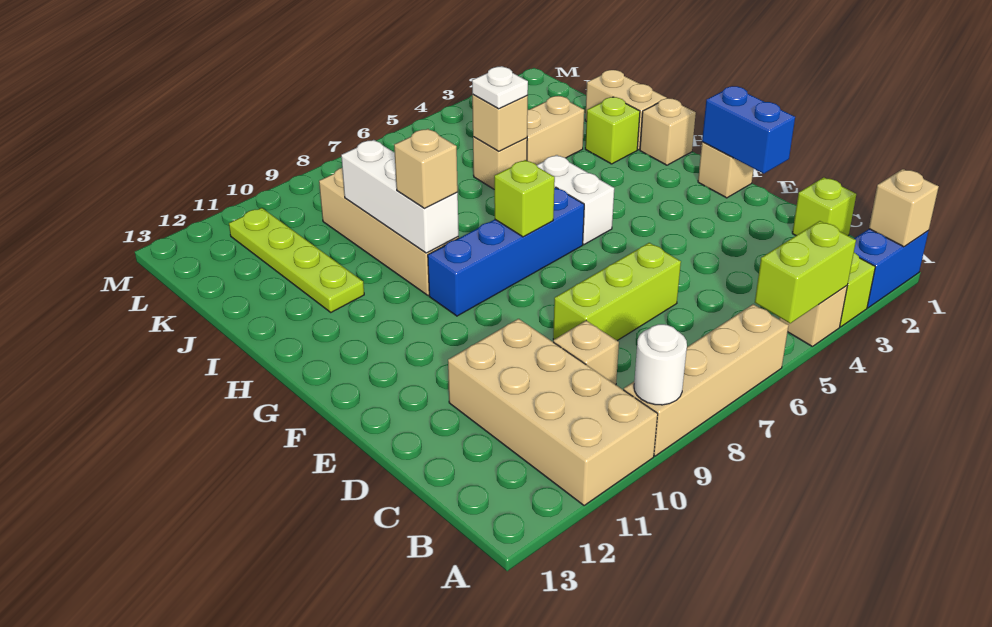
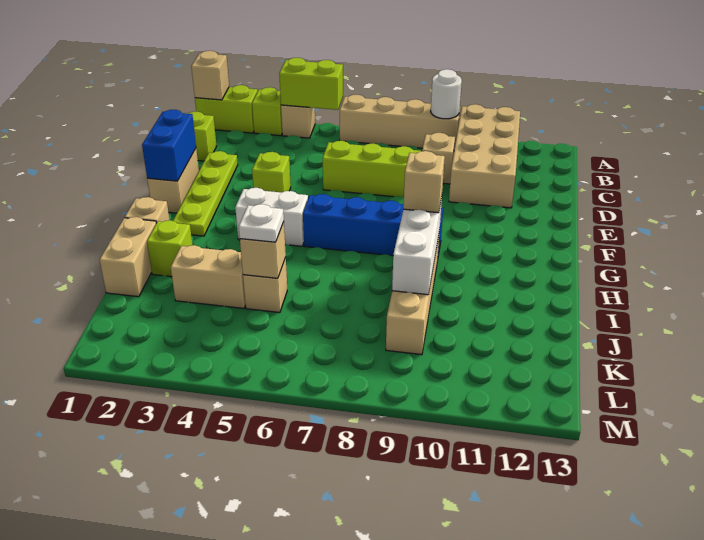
blue brick A1:A2 level 1 -> lime brick A1:A2 level 1
tan brick F1 level 1 -> tan brick E1:F1 level 1
white brick G5:H5 level 1 -> white brick G4:G5 level 1
lime brick G7 level 2 -> lime brick E4 level 1
lime plate I11:L11 level 1 -> lime plate D2:G2 level 1

